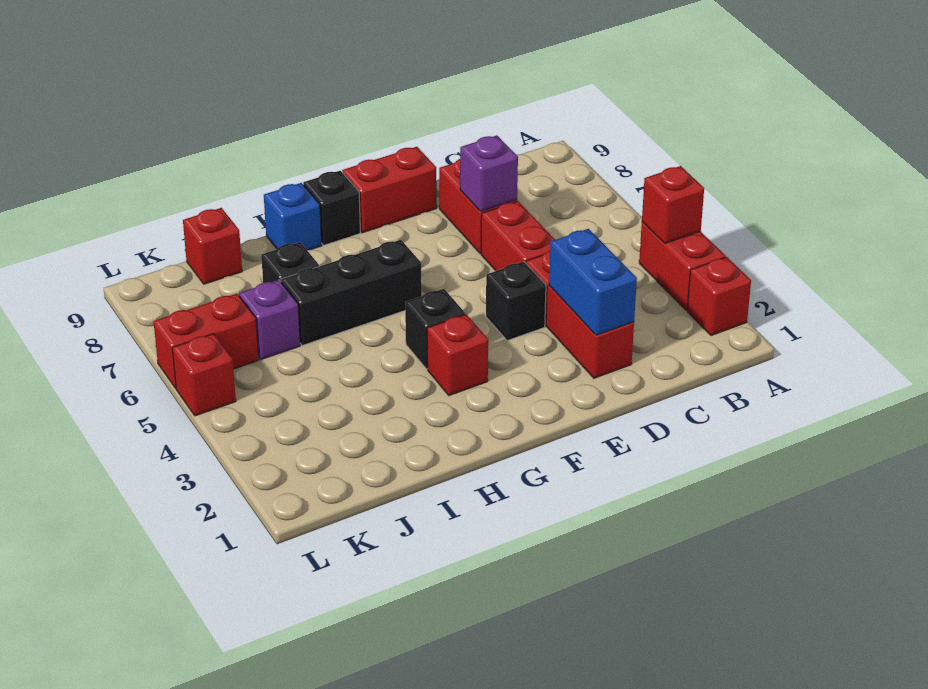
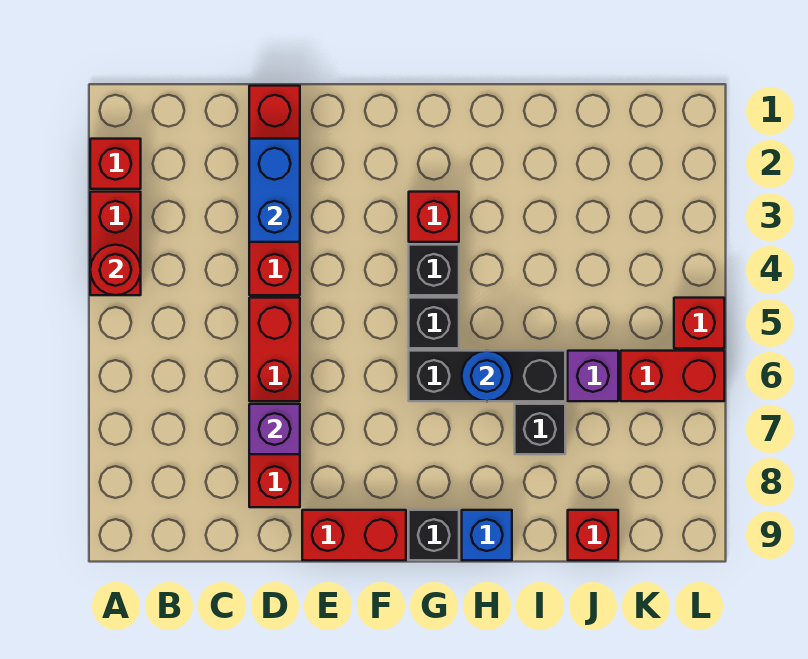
red brick A4 level 2 -> red round brick A4 level 2
red brick D2:D4 level 1 -> red brick D1:D4 level 1
black brick E4 level 1 -> black brick G5 level 1
none -> blue round brick H6 level 2

